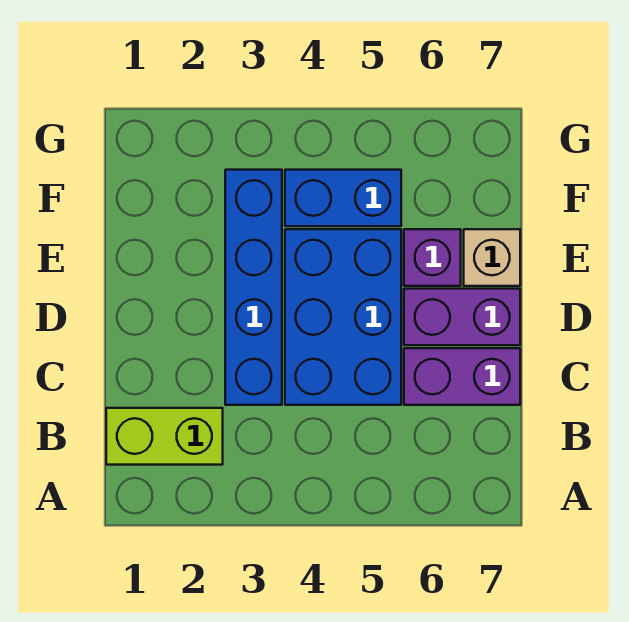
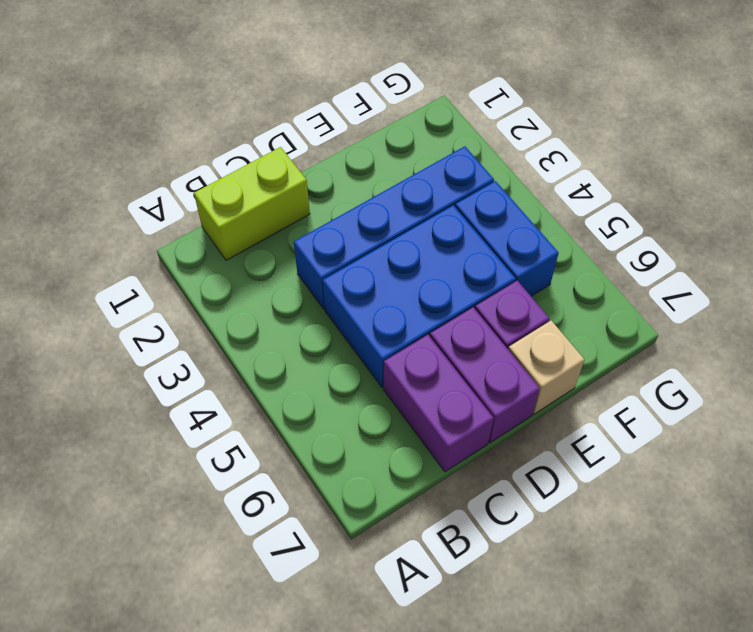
lime brick B1:B2 level 1 -> lime brick B1:C1 level 1

